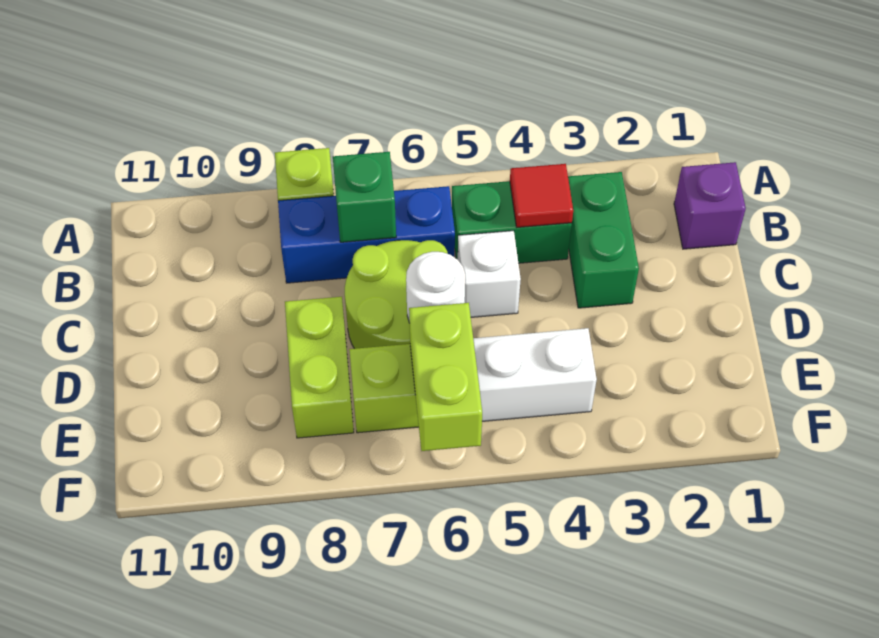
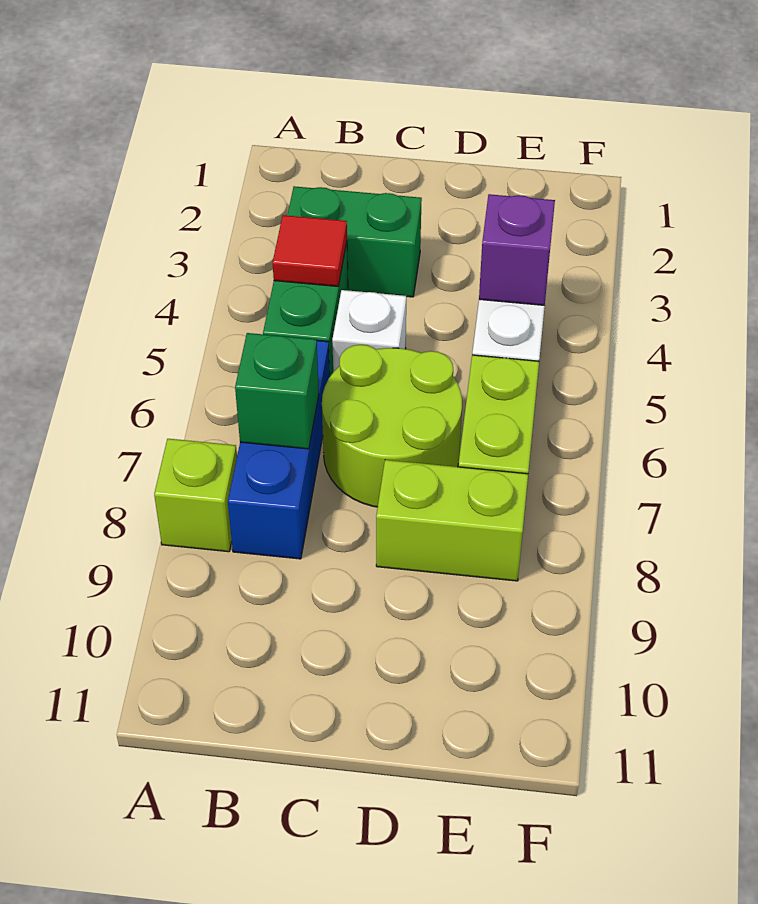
purple brick B1 level 1 -> purple brick E4 level 2
white round brick D6 level 2 -> none
lime brick E6:F6 level 2 -> none

